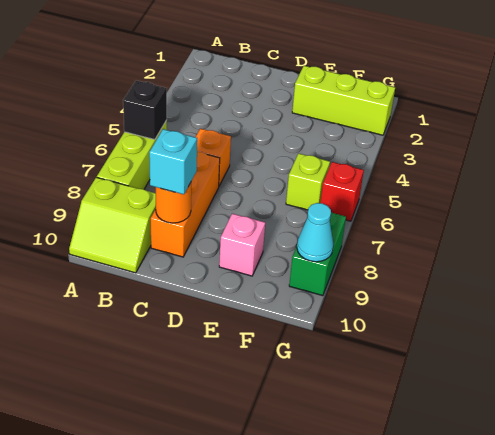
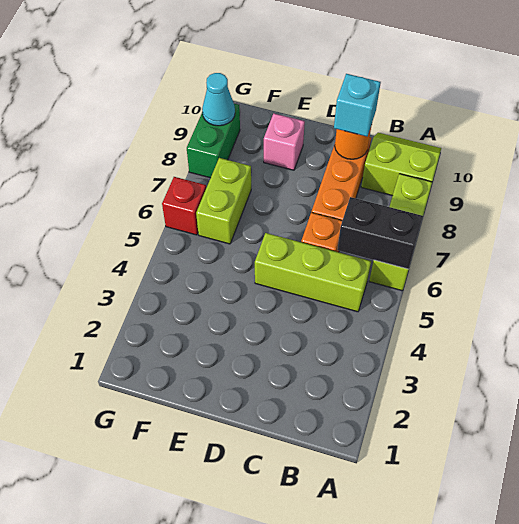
black brick A6 level 2 -> black brick A6:B6 level 2
lime brick E2:G2 level 1 -> lime brick B5:D5 level 1
lime brick F6 level 1 -> lime brick F6:F7 level 1

